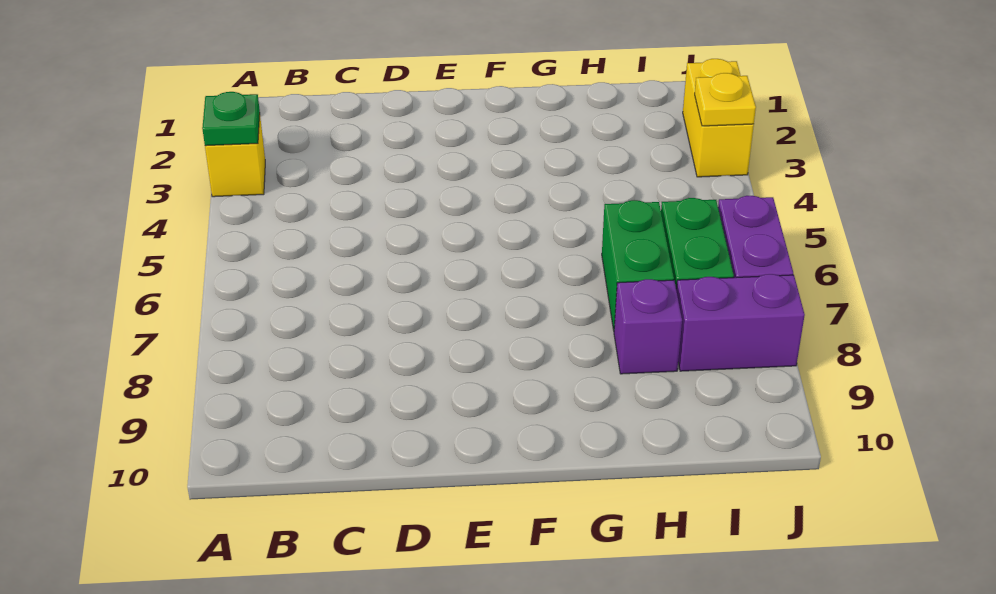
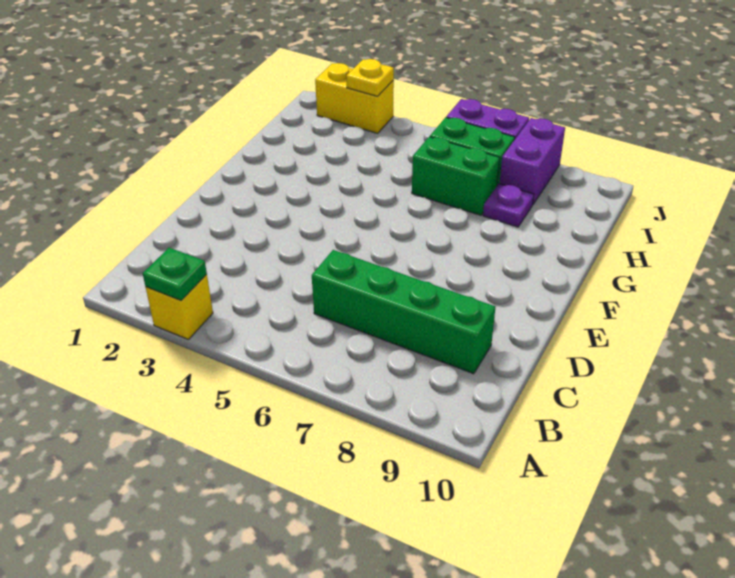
none -> green brick C6:C9 level 1
purple brick H8 level 1 -> purple plate H8 level 1

